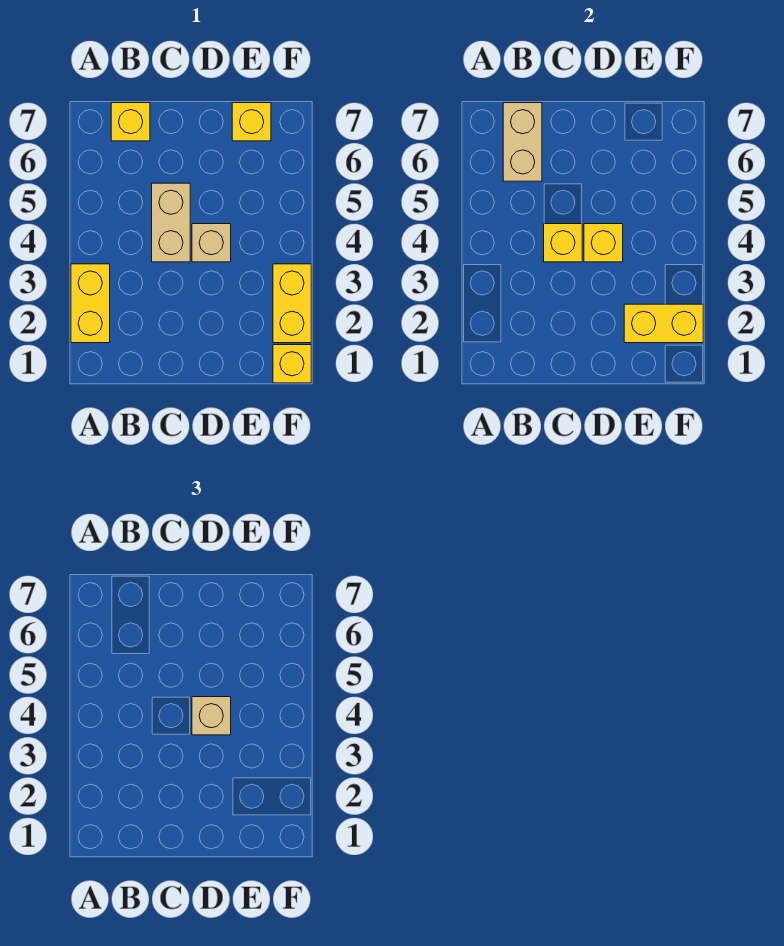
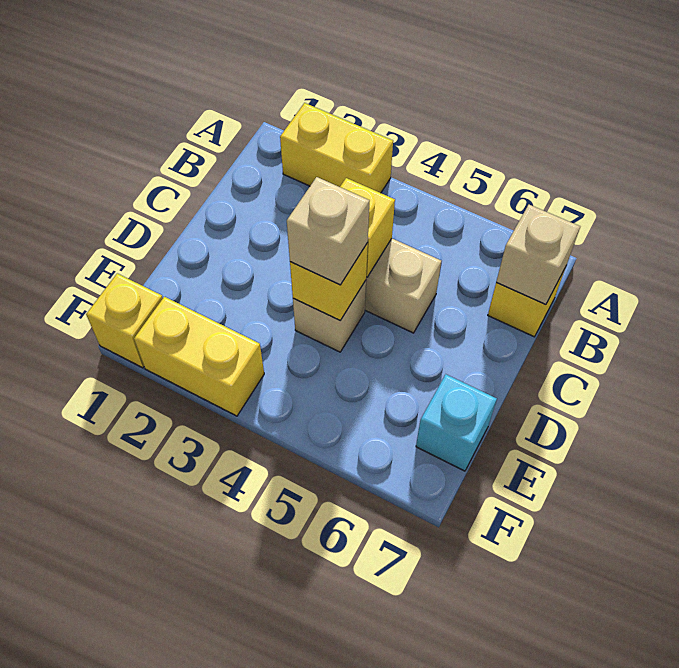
tan brick B6:B7 level 2 -> tan brick B7 level 2
yellow brick E2:F2 level 2 -> none
yellow brick E7 level 1 -> cyan brick E7 level 1

